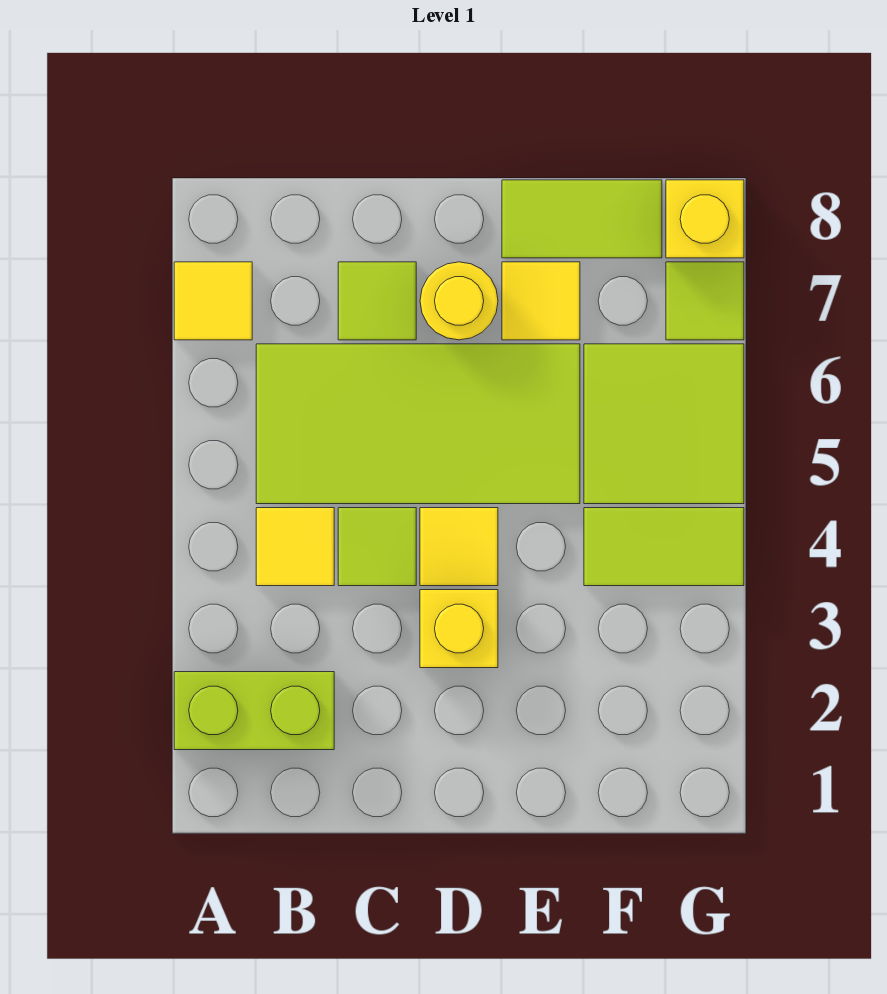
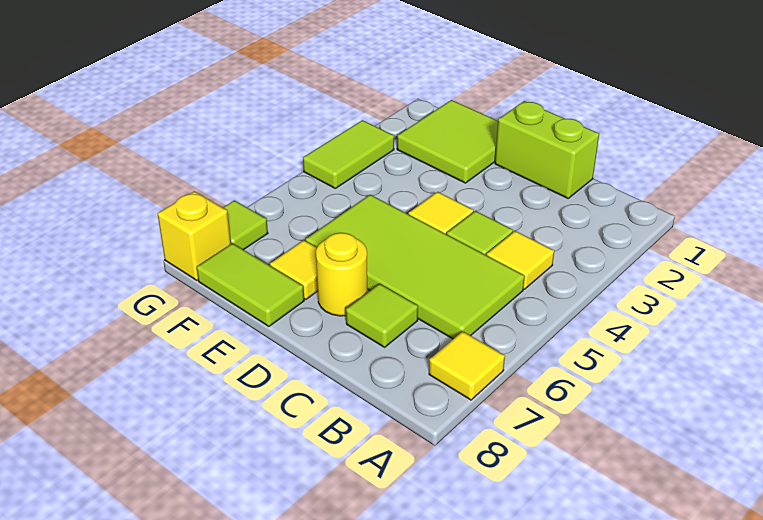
lime brick A2:B2 level 1 -> lime brick C1:D1 level 1
yellow brick D3 level 1 -> none
lime tile F4:G4 level 1 -> lime tile G3:G4 level 1
lime tile F5:G6 level 1 -> lime tile E1:F2 level 1

